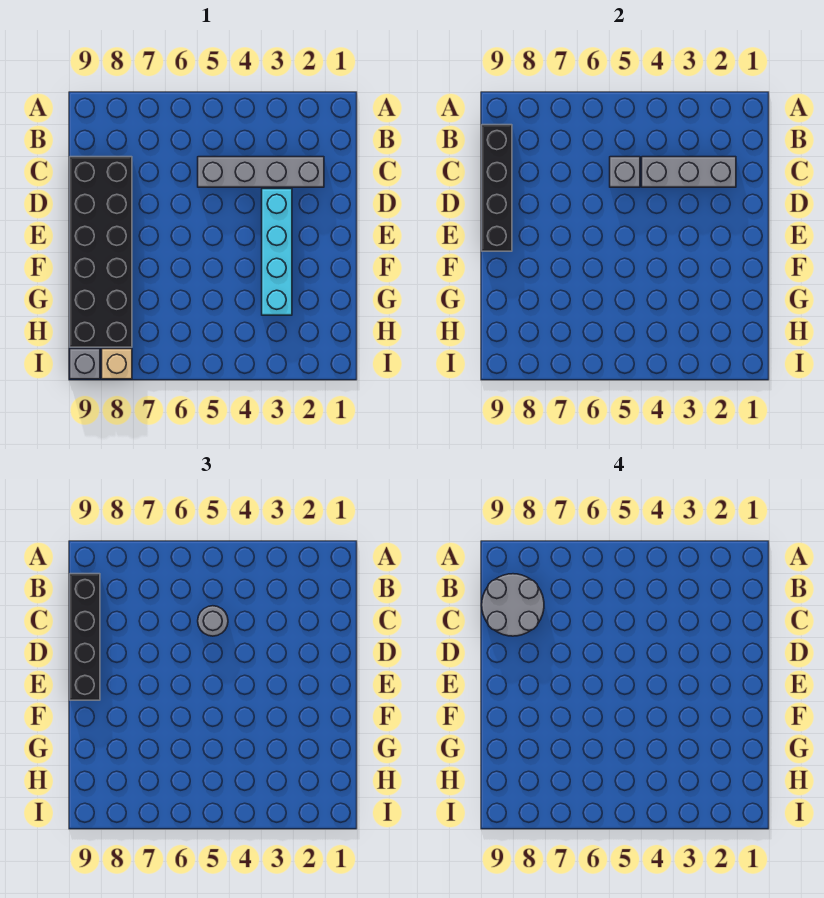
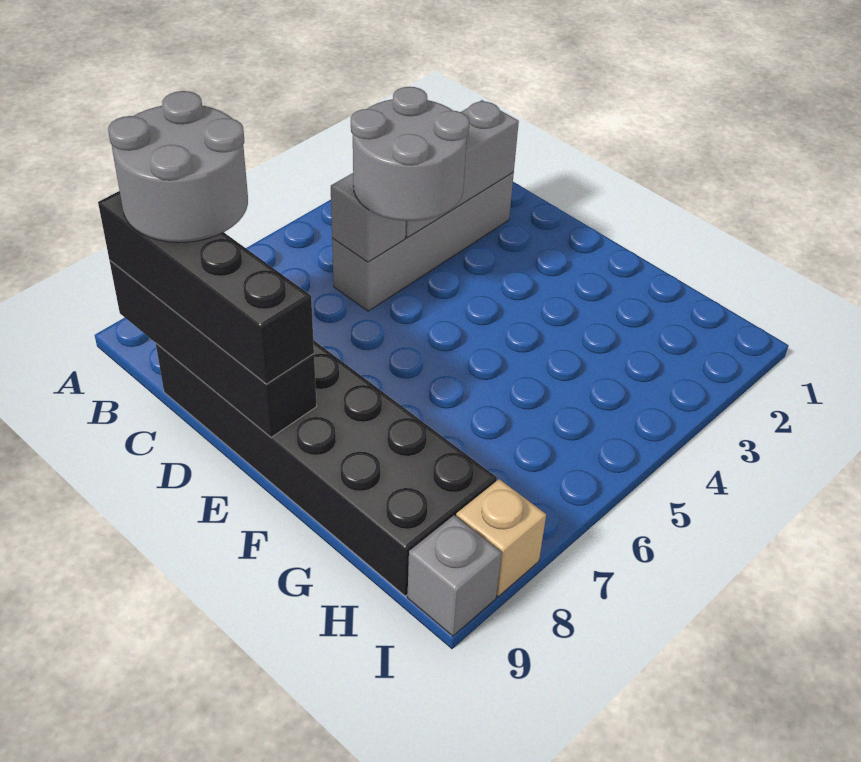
grey round brick C5 level 3 -> grey round brick C4:D5 level 3
cyan brick D3:G3 level 1 -> none

